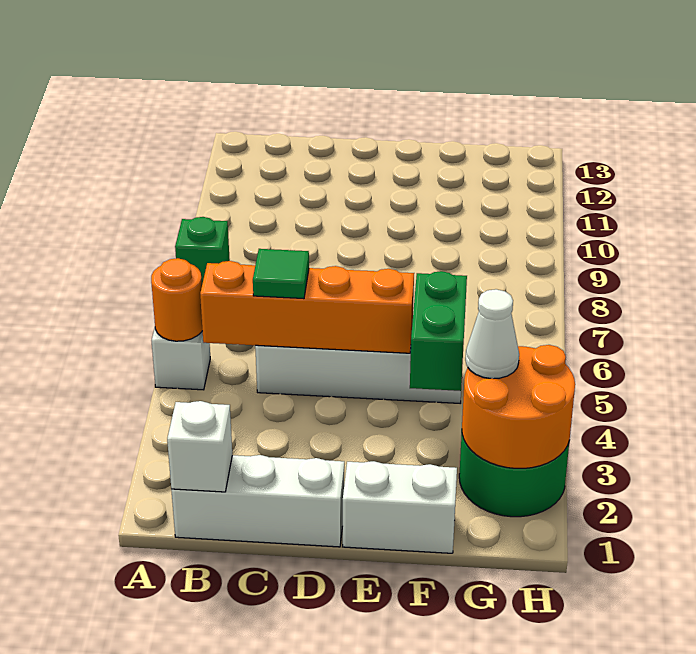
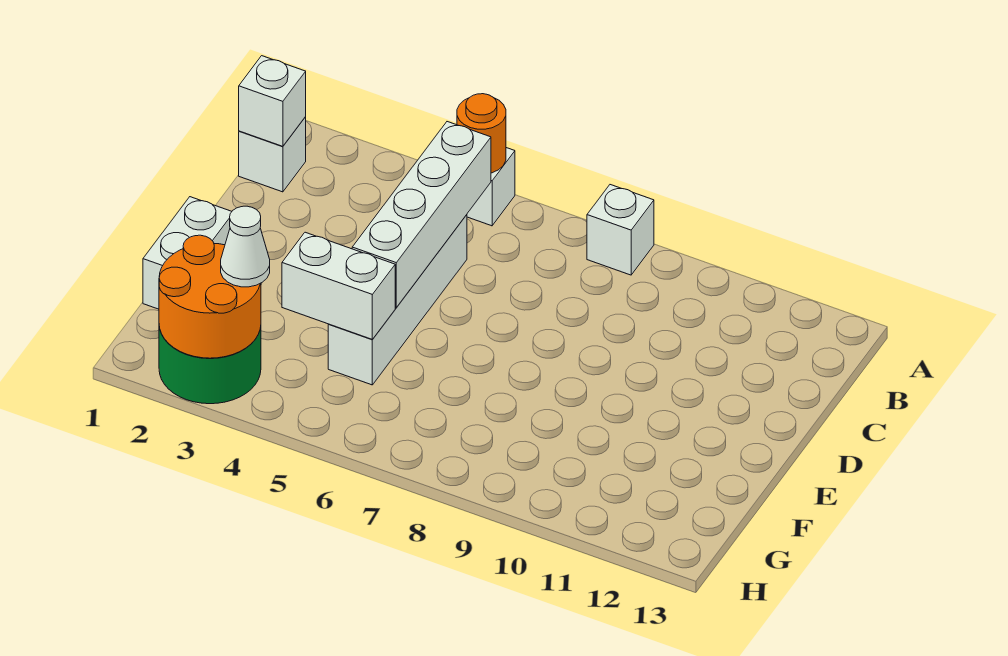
green brick A8 level 1 -> white brick A8 level 1
white brick B1:D1 level 1 -> white brick B1 level 1
orange brick B5:E5 level 2 -> white brick B5:E5 level 2
green tile C5 level 3 -> none
green brick F4:F5 level 2 -> white brick F4:F5 level 2

